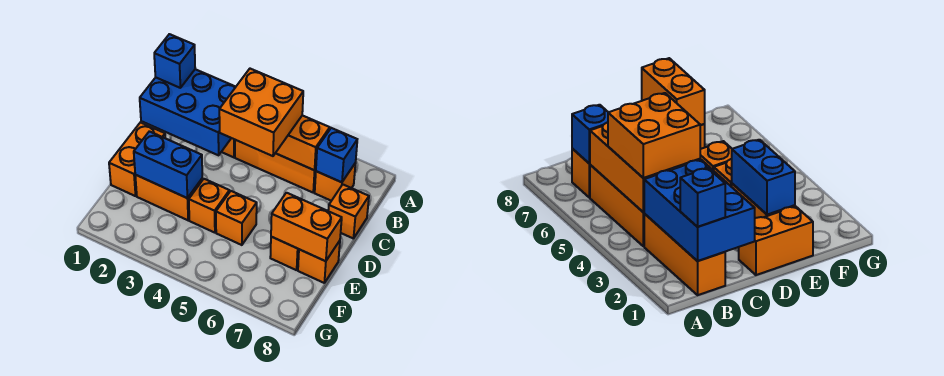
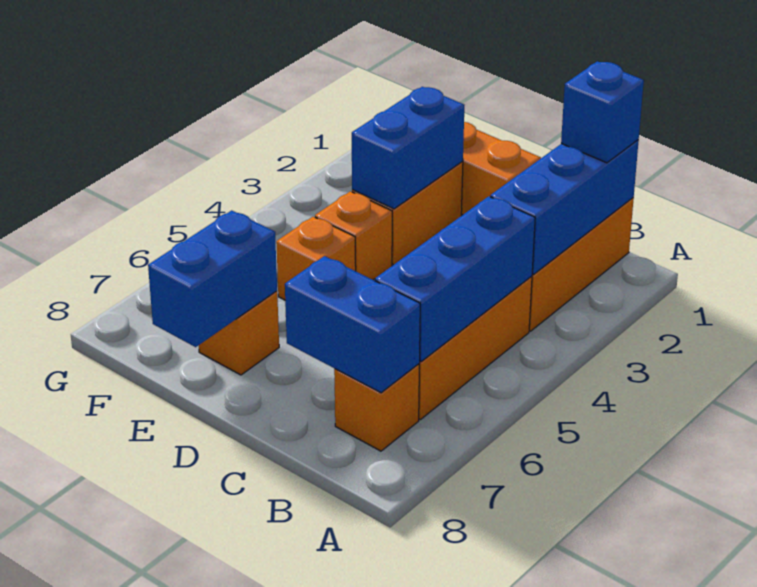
blue brick B1:C3 level 2 -> blue brick B1:B3 level 2
orange brick B4:B6 level 2 -> blue brick B4:B6 level 2
orange brick B4:C5 level 3 -> none
blue brick B7 level 2 -> blue brick B7:C7 level 2
orange brick C8 level 1 -> none
orange brick E7:E8 level 2 -> blue brick E7:E8 level 2
orange brick E8 level 1 -> none

